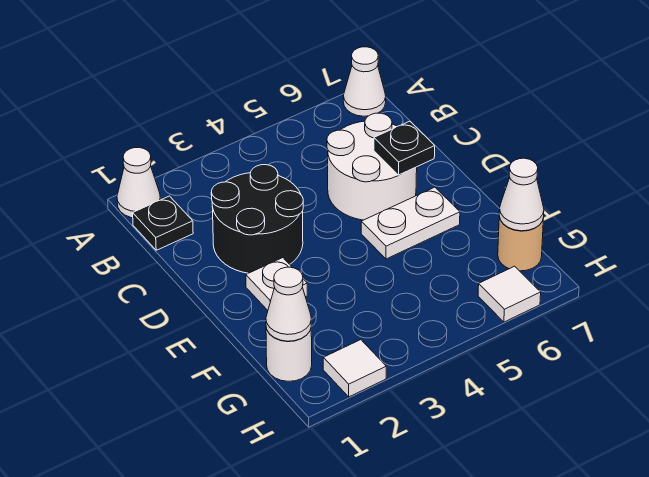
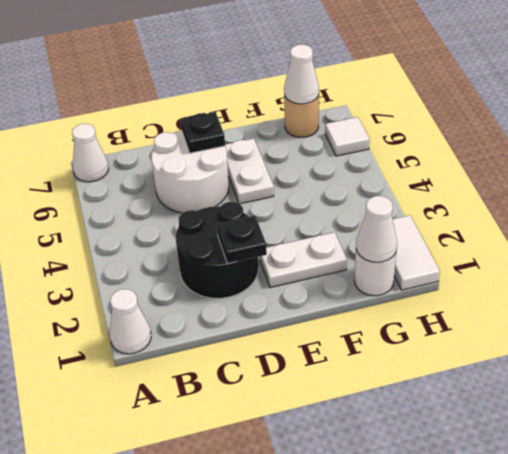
black plate B1 level 1 -> black plate D2 level 2
white plate E2 level 1 -> white plate E2:F2 level 1
white tile H2 level 1 -> white tile H1:H2 level 1

